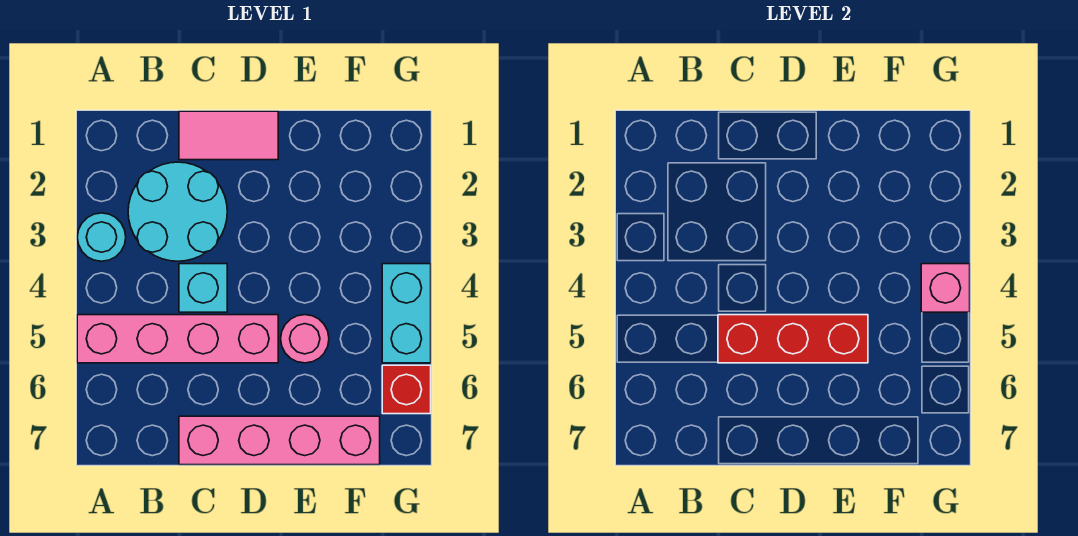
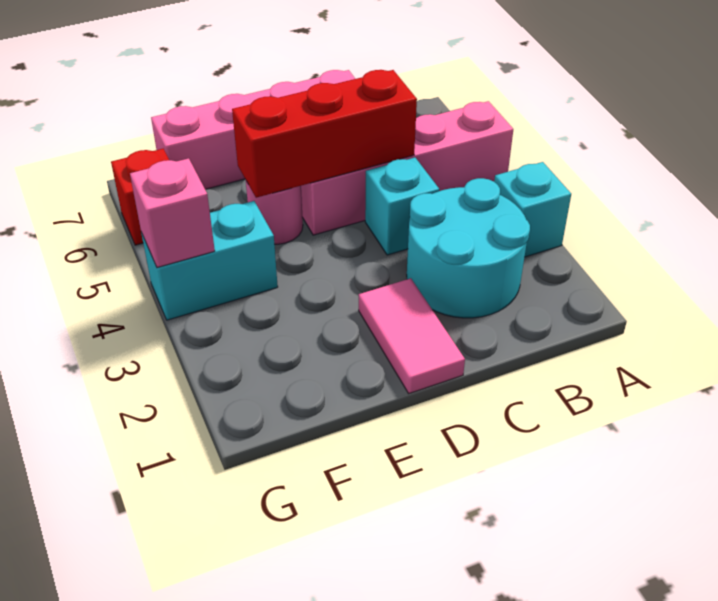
cyan round brick A3 level 1 -> cyan brick A3 level 1
pink tile C1:D1 level 1 -> pink tile D1:D2 level 1
cyan brick G4:G5 level 1 -> cyan brick F4:G4 level 1

